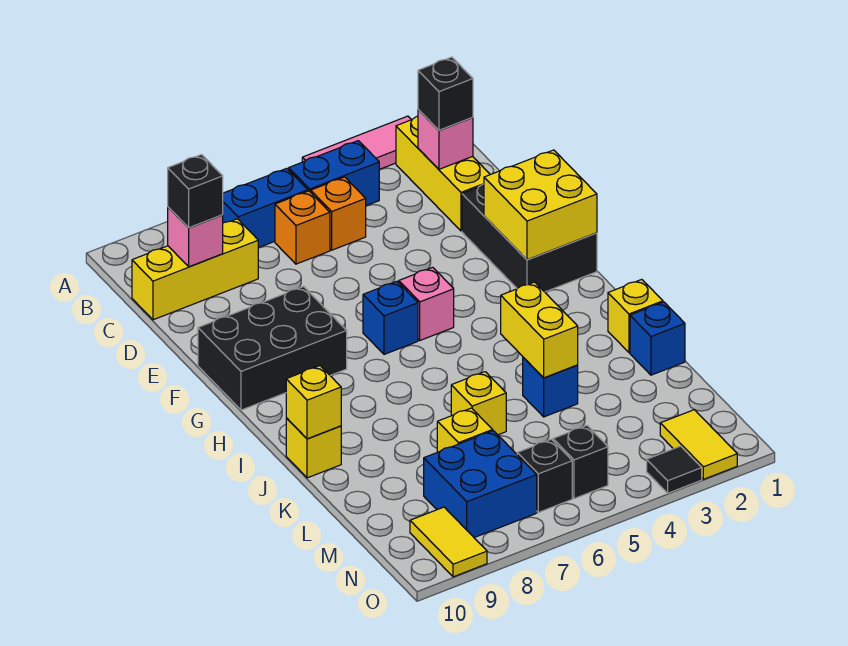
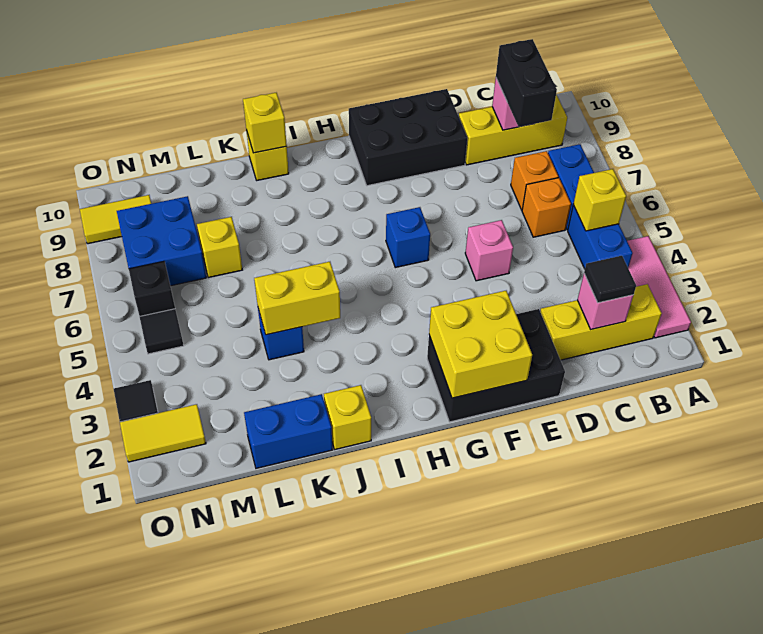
black brick C2 level 3 -> black tile C2 level 3
orange brick C5 level 1 -> orange brick C7 level 1
yellow brick C8:C10 level 1 -> yellow brick B9:D9 level 1
black brick C9 level 3 -> black brick C8:C9 level 3
black brick F8:G10 level 1 -> black brick E9:G10 level 1
pink brick G5 level 1 -> pink brick E5 level 1
blue brick K1 level 1 -> blue brick K1:L1 level 1
yellow brick K6 level 1 -> yellow brick B5 level 2
black brick N5 level 1 -> black tile N5 level 1

